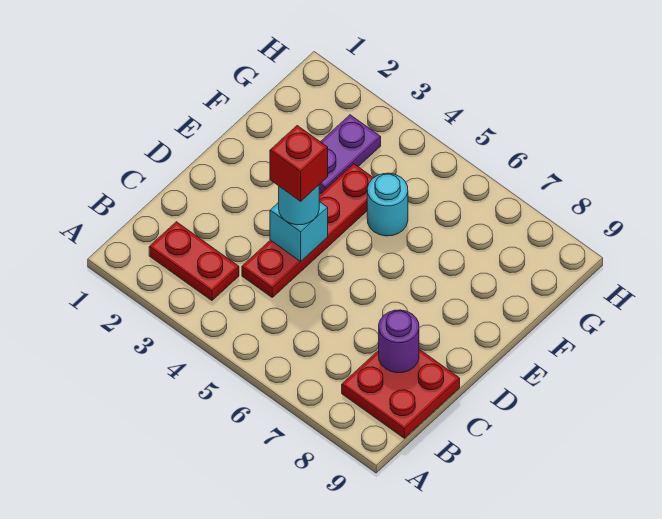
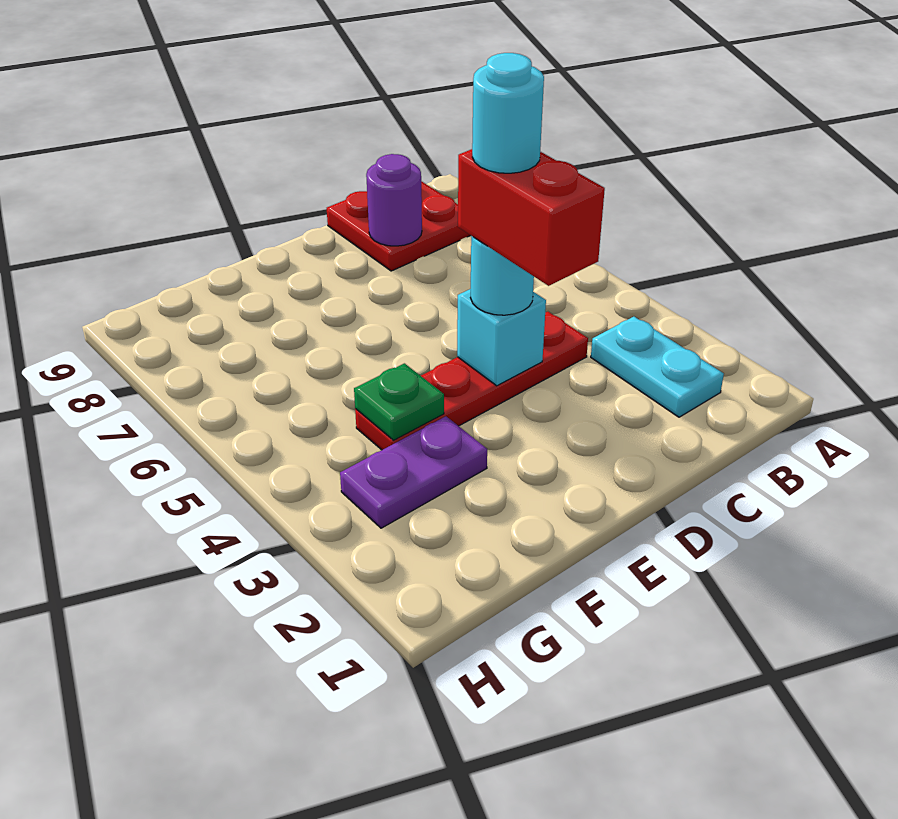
red plate B2:B3 level 1 -> cyan plate B2:B3 level 1
red brick D4 level 4 -> red brick D3:D4 level 4
none -> green plate F4 level 2
cyan round brick F5 level 1 -> cyan round brick D4 level 5

